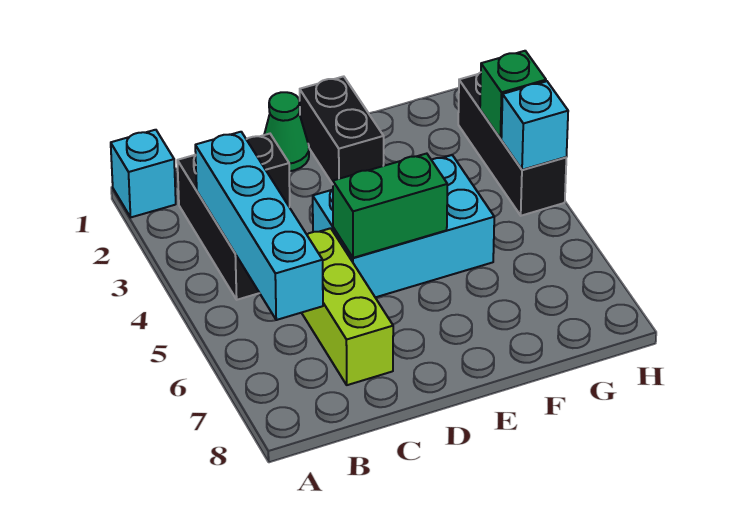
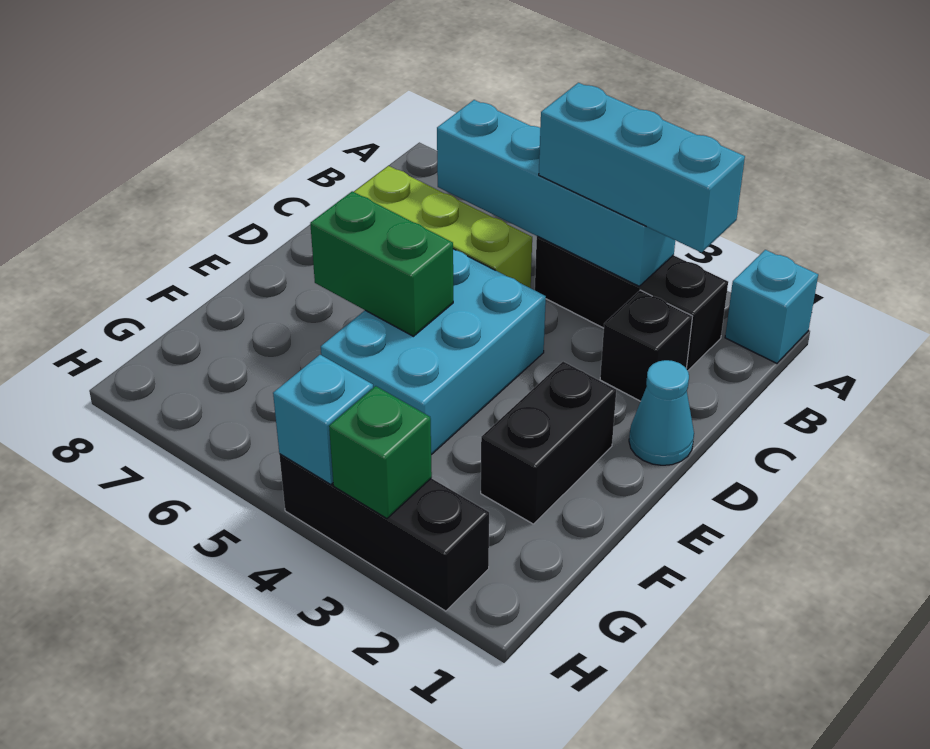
none -> cyan brick B2:B4 level 3
green cone D1 level 1 -> cyan cone D1 level 1
green brick D5:E5 level 2 -> green brick E5:E6 level 2
black brick E1:E2 level 1 -> black brick E2:F2 level 1

